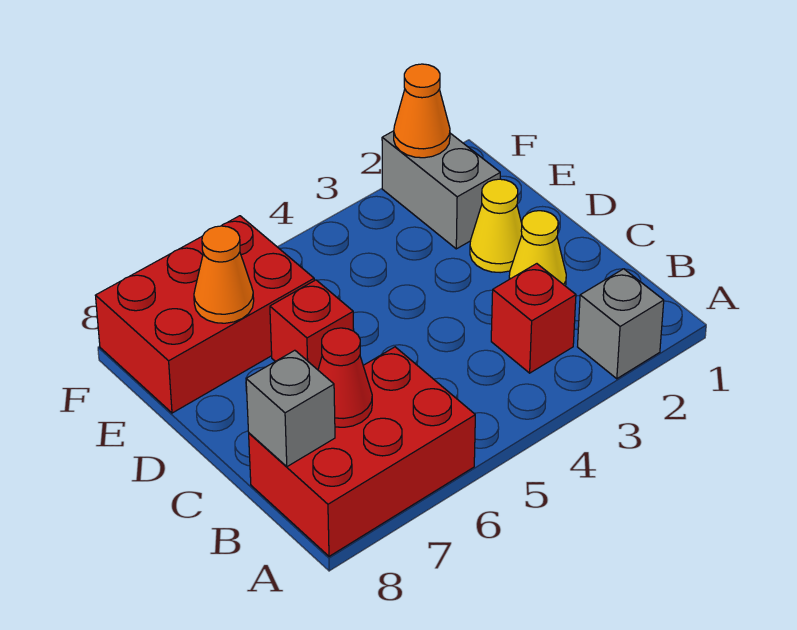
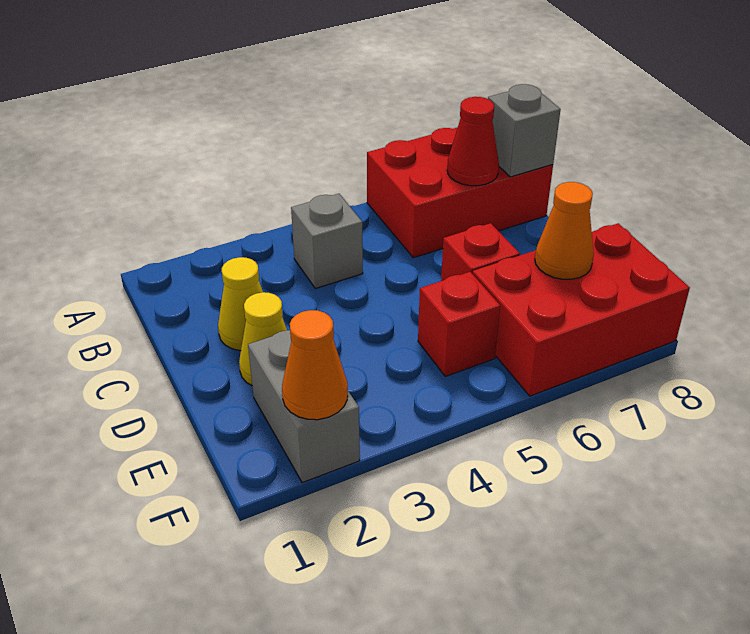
grey brick A2 level 1 -> grey brick B4 level 1
red brick B3 level 1 -> red brick E5 level 1

